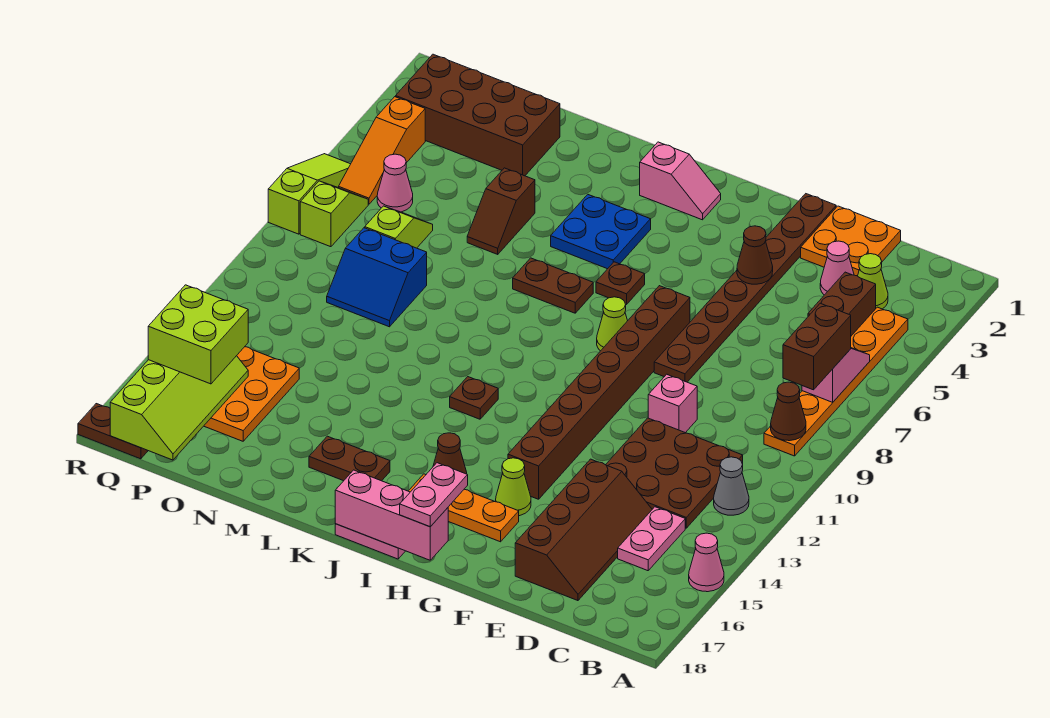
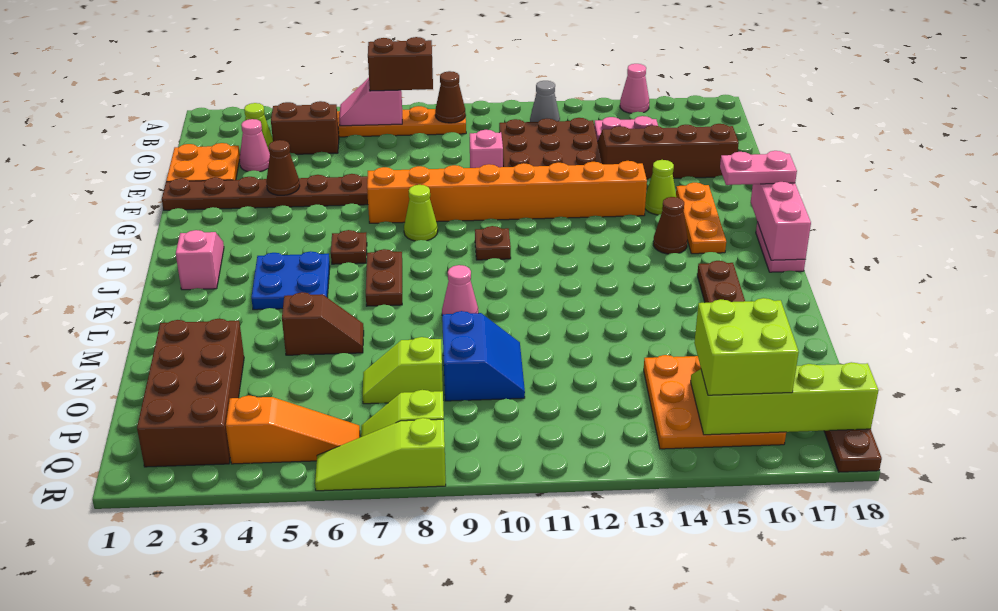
brown brick G7:G14 level 1 -> orange brick G7:G14 level 1
brown plate J12 level 1 -> brown plate I10 level 1
pink cone P6 level 1 -> pink cone L9 level 1

